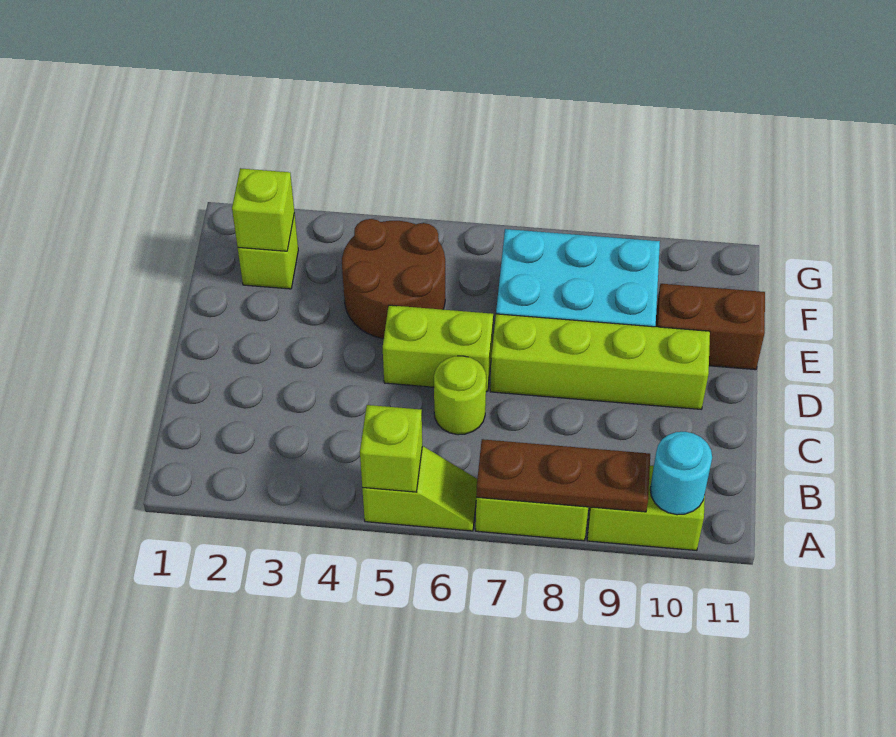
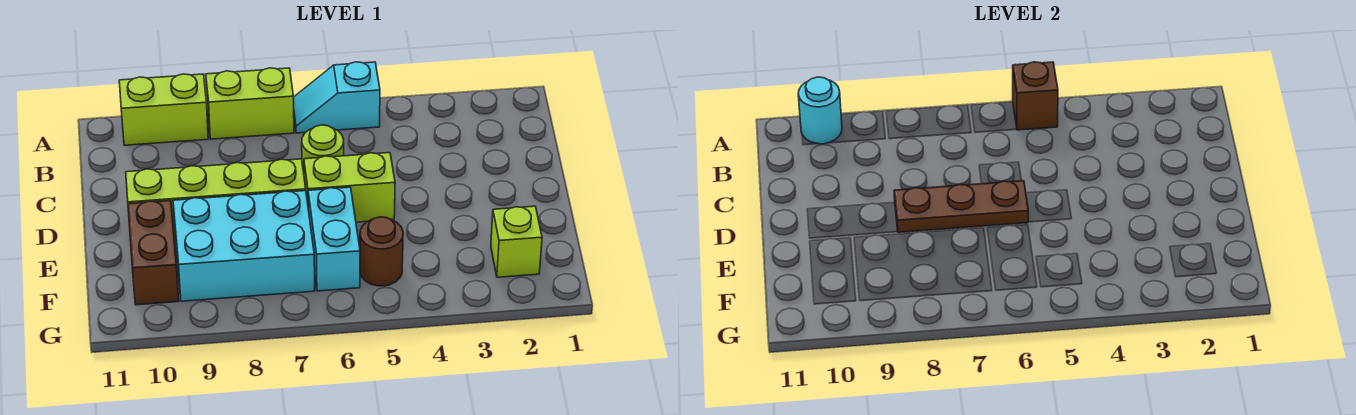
lime slope A5:A6 level 1 top 5 -> cyan slope A5:A6 level 1 top 5
lime brick A5 level 2 -> brown brick A5 level 2
brown plate A7:A9 level 2 -> brown plate D6:D8 level 2
brown round brick E4:F5 level 1 -> brown round brick F5 level 1
none -> cyan brick E6:F6 level 1
brown brick E10:E11 level 1 -> brown brick E10:F10 level 1
lime brick F2 level 2 -> none

